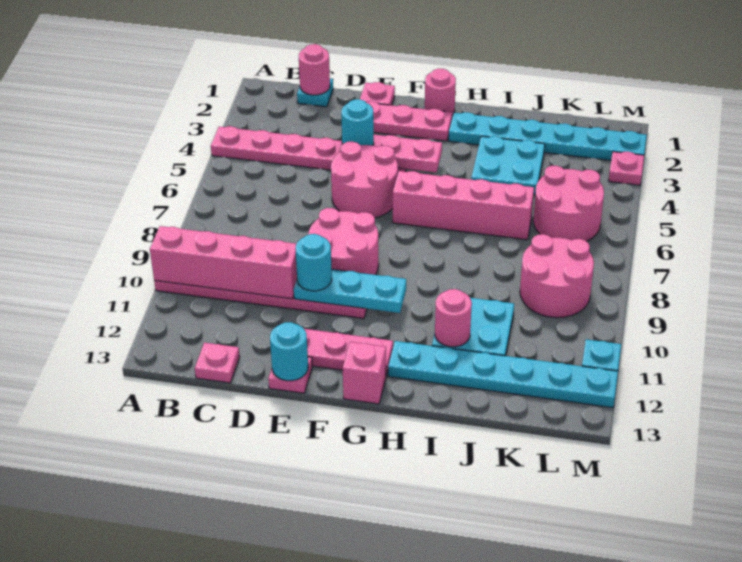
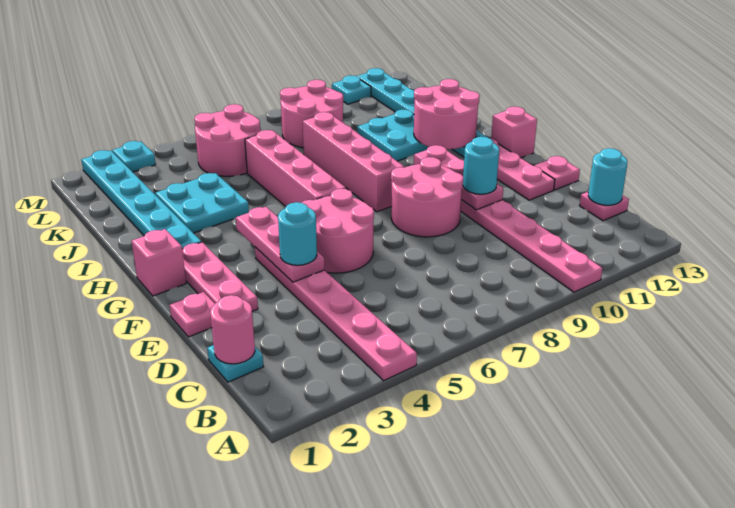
pink brick A10:D10 level 2 -> pink brick G8:J8 level 1
cyan plate E10:G10 level 2 -> pink plate E10:G10 level 2
cyan round brick E13 level 2 -> cyan round brick C13 level 2
pink round brick G1 level 1 -> pink brick G1 level 1
pink round brick I11 level 2 -> pink round brick H11:I12 level 2
pink plate M3 level 1 -> cyan plate M3 level 1

